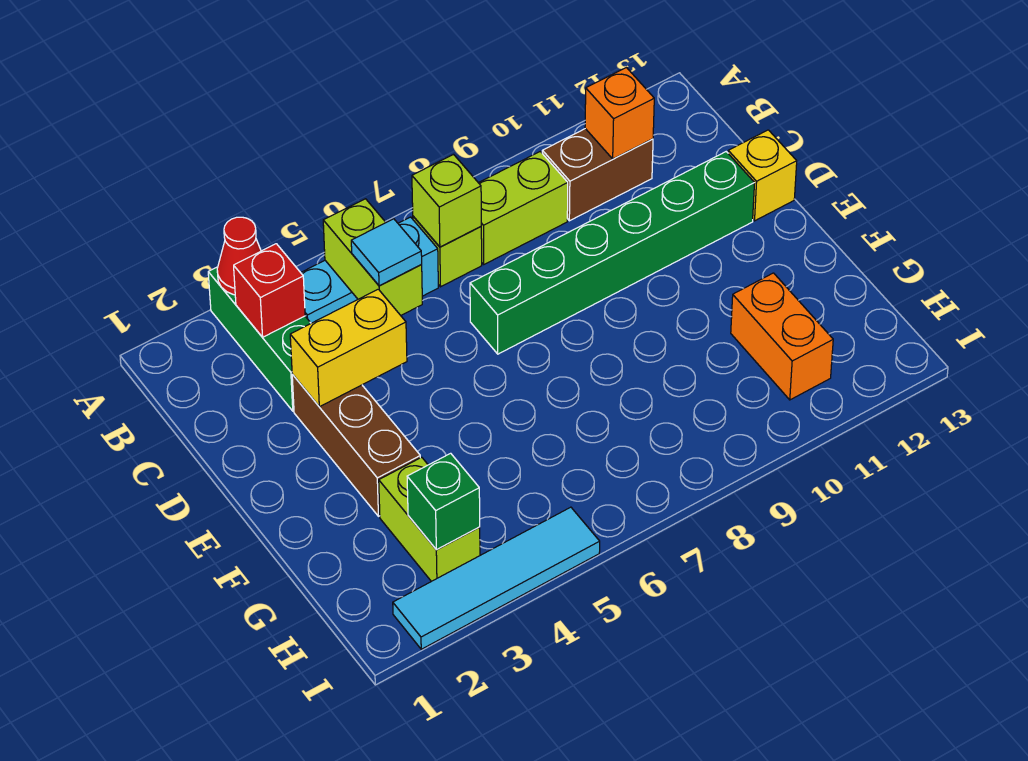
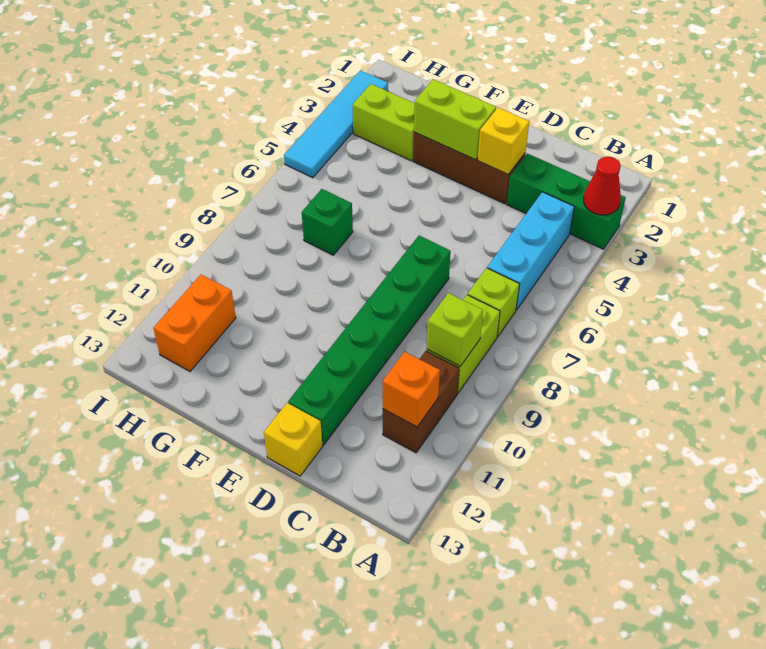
red brick B3 level 2 -> none
lime brick B5:C5 level 2 -> lime brick E3:F3 level 2
lime brick B7 level 2 -> lime brick B9 level 2
cyan tile C5 level 3 -> none
yellow brick D3:D4 level 2 -> yellow brick D3 level 2
orange brick G11:H11 level 1 -> orange brick H11:H12 level 1
green brick H3 level 2 -> green brick G7 level 1

